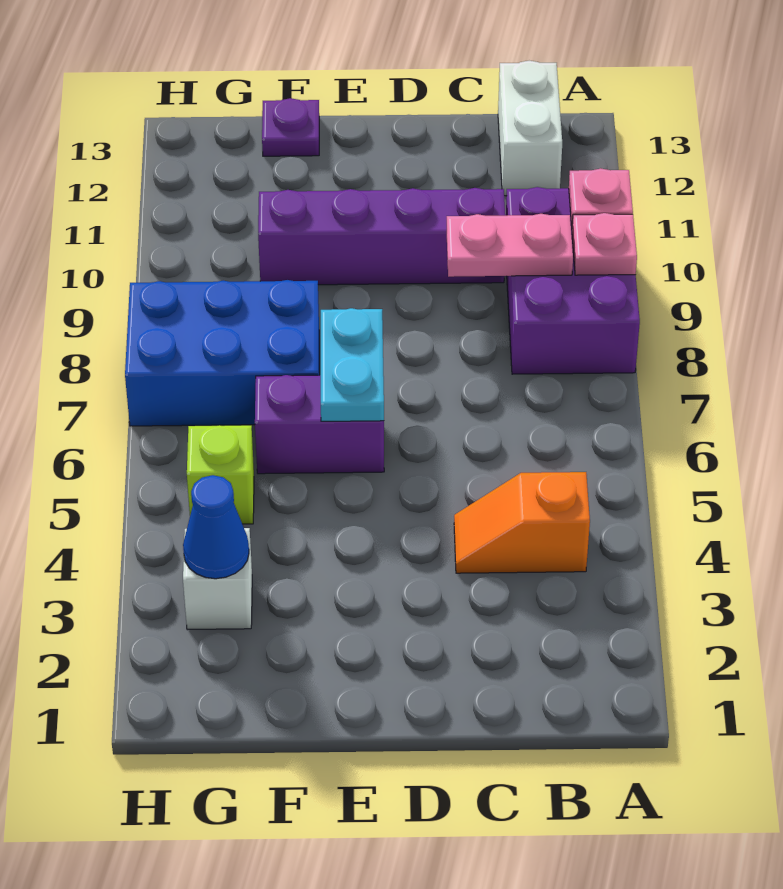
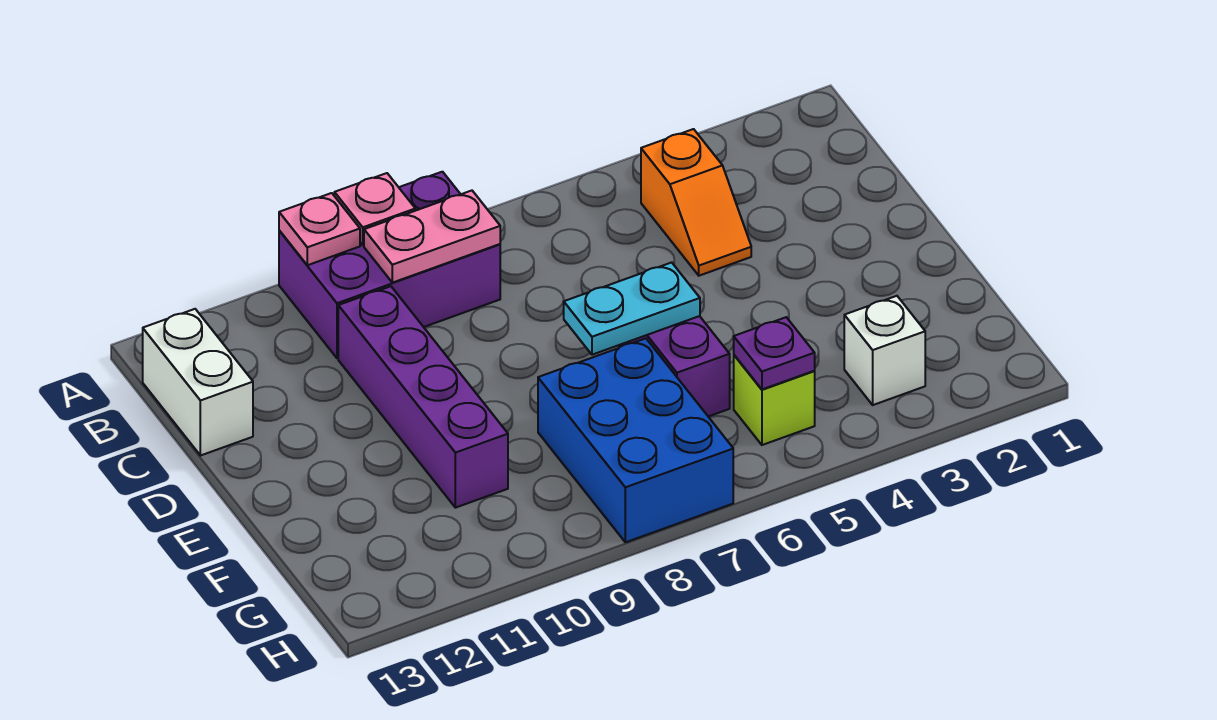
pink plate B9:C9 level 2 -> pink plate B8:B9 level 2
white brick B12:B13 level 1 -> white brick B13:C13 level 1
purple plate F13 level 1 -> purple plate G5 level 2
blue cone G3 level 2 -> none

